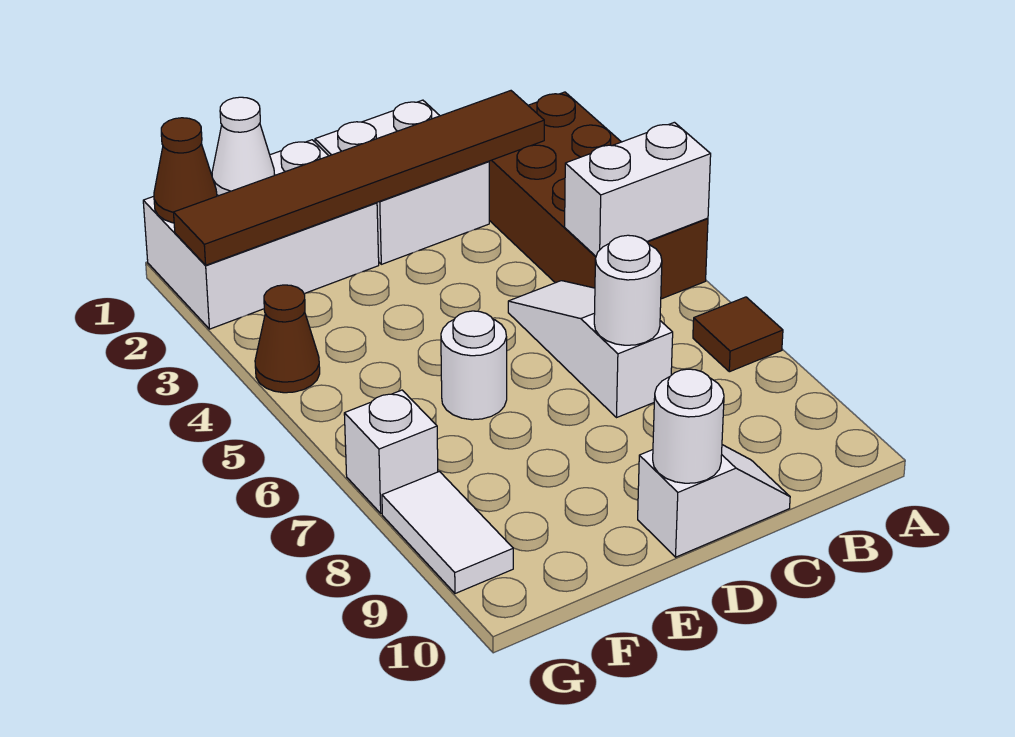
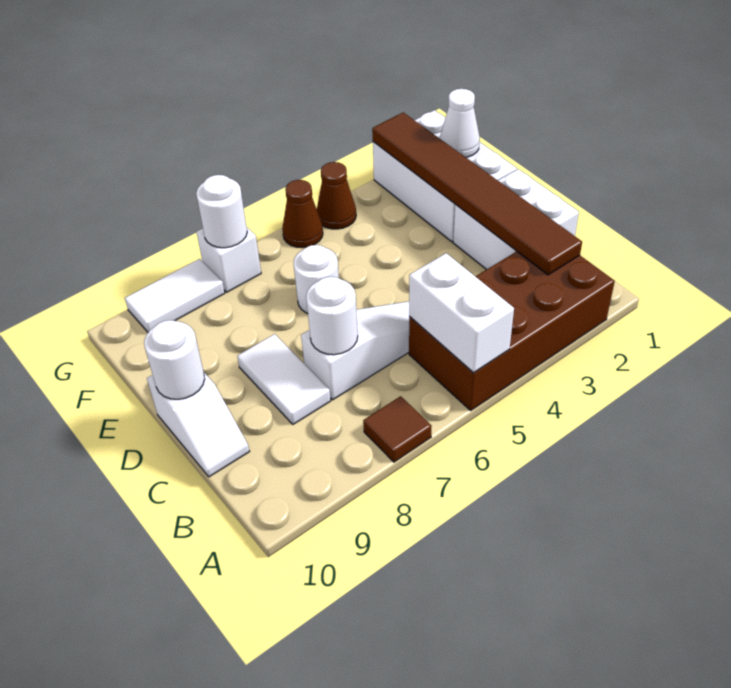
none -> white tile C8:D8 level 1
brown cone G1 level 2 -> brown cone G5 level 1
none -> white round brick G7 level 2

